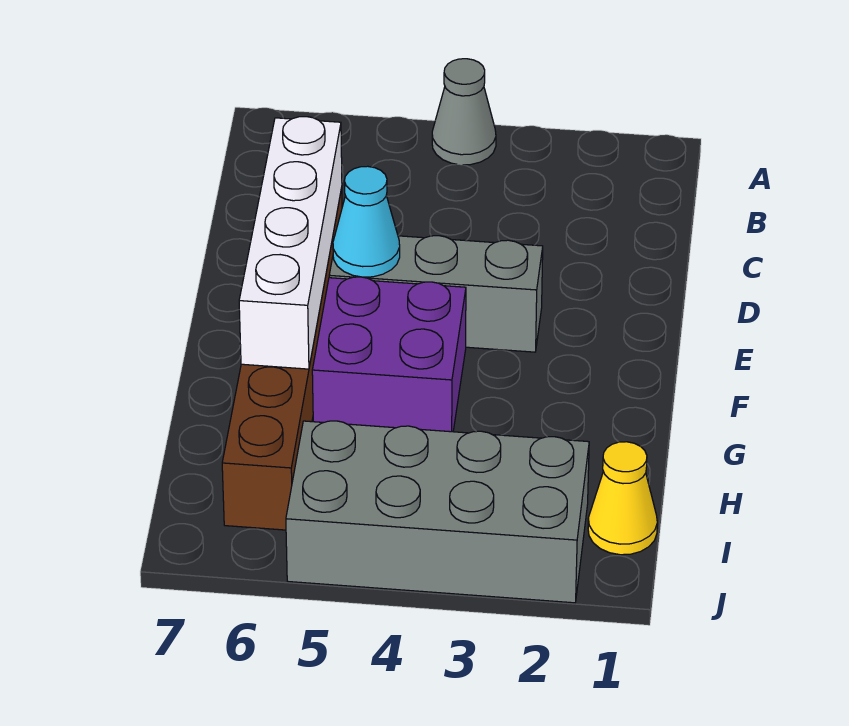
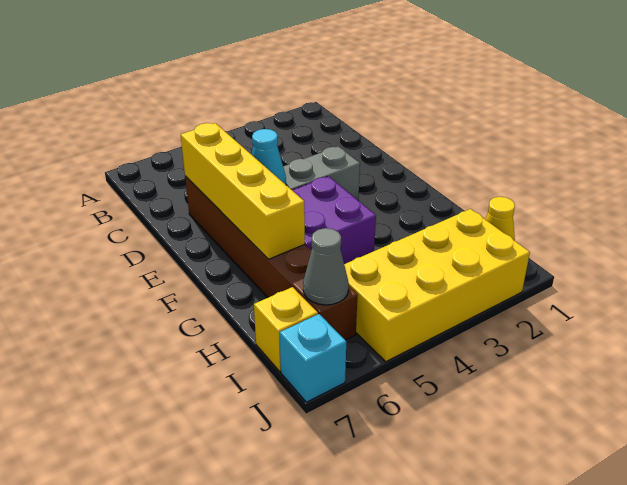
grey cone A4 level 1 -> grey cone I6 level 2
white brick D6:G6 level 2 -> yellow brick D6:G6 level 2
grey brick I2:J5 level 1 -> yellow brick I2:J5 level 1
none -> yellow brick I7 level 1
none -> cyan brick J7 level 1

